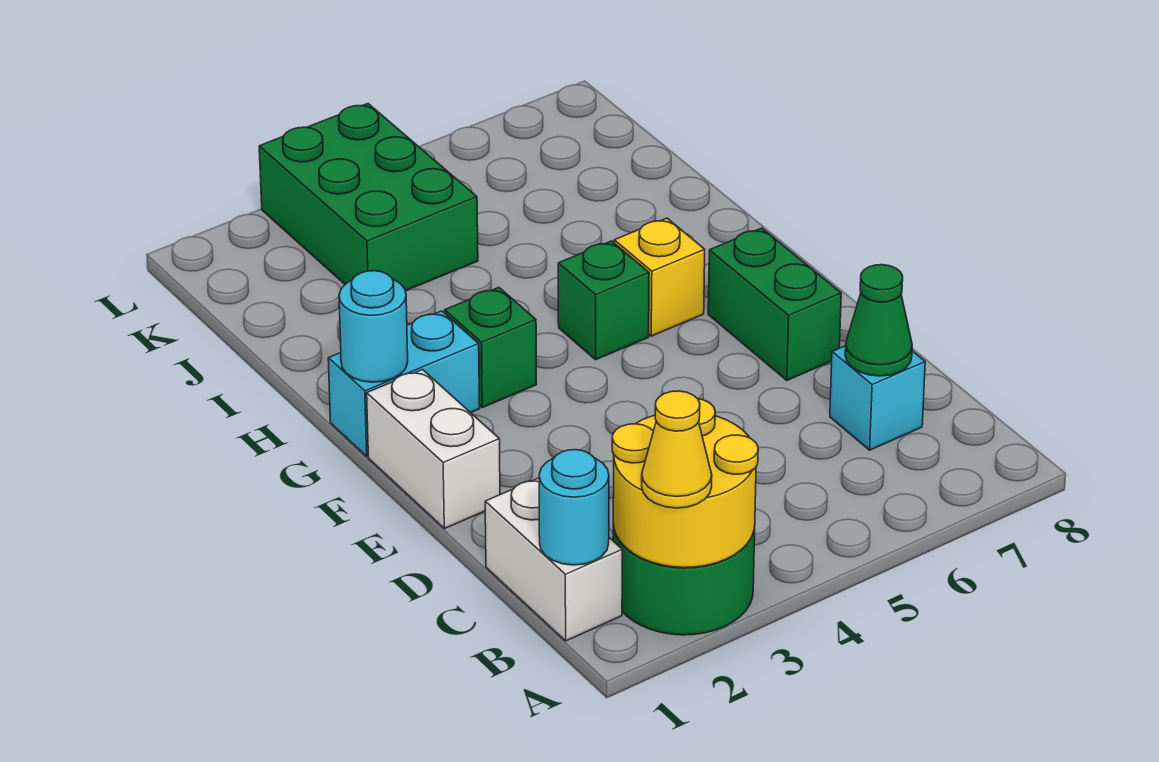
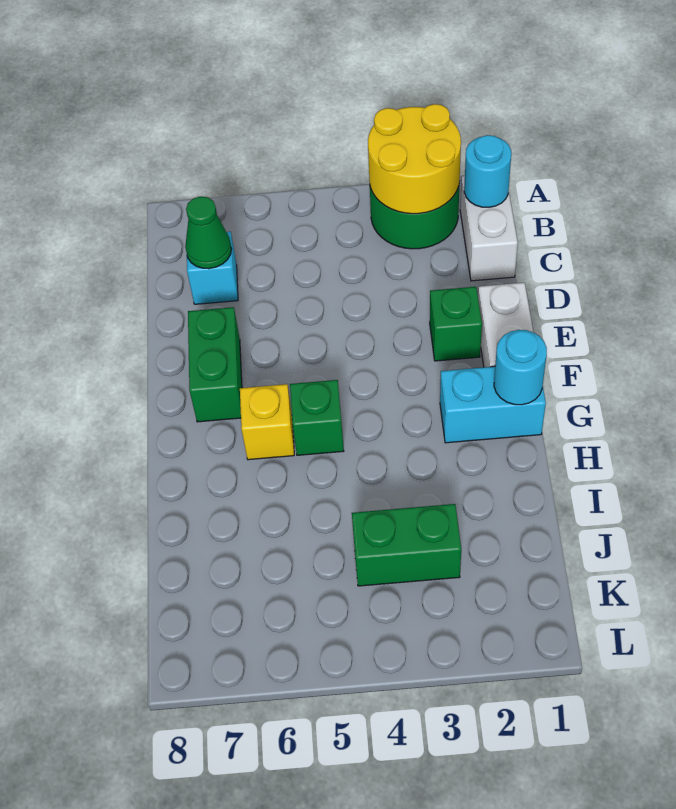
yellow cone A2 level 3 -> none
green brick G3 level 1 -> green brick E2 level 1
green brick J3:L4 level 1 -> green brick J3:J4 level 1

